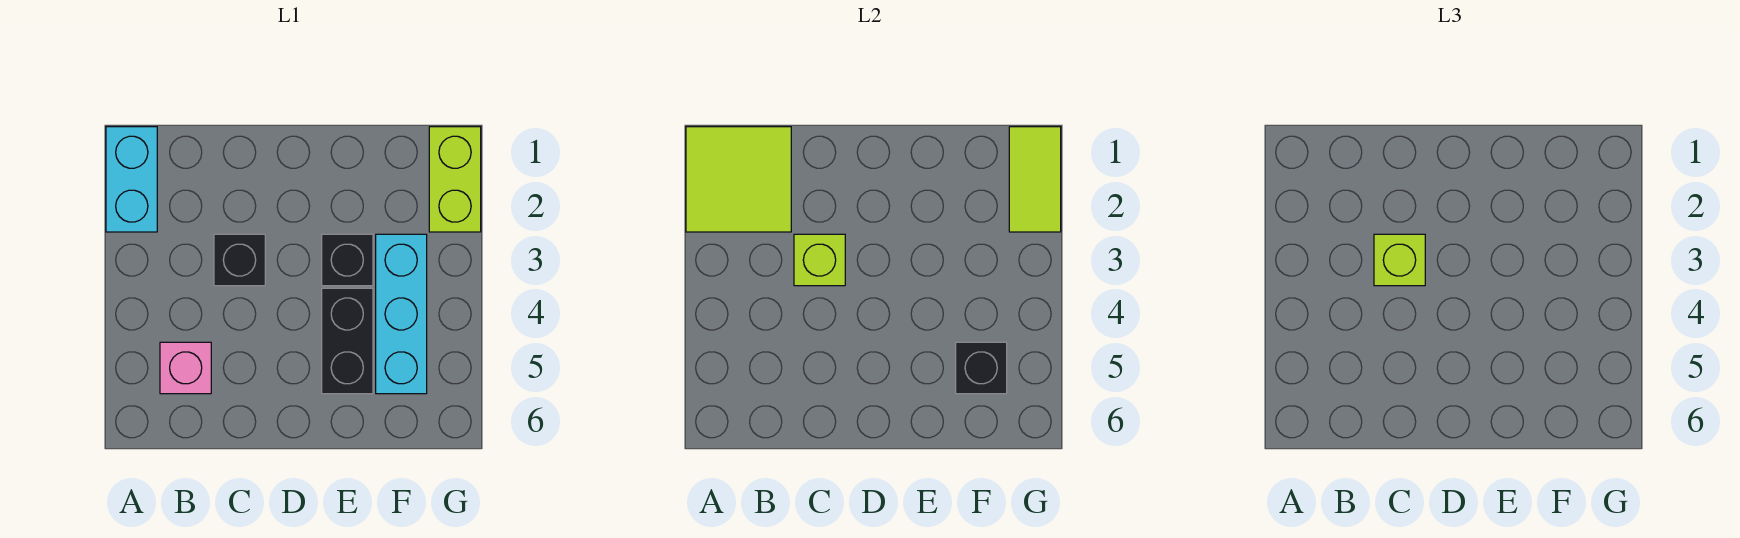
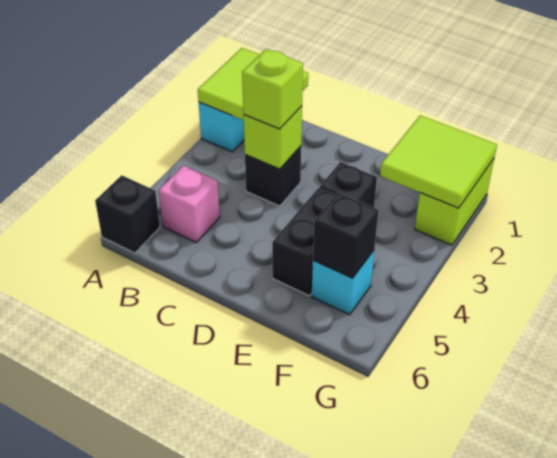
none -> black brick A6 level 1
cyan brick F3:F5 level 1 -> cyan brick F5 level 1
lime tile G1:G2 level 2 -> lime tile F1:G2 level 2

